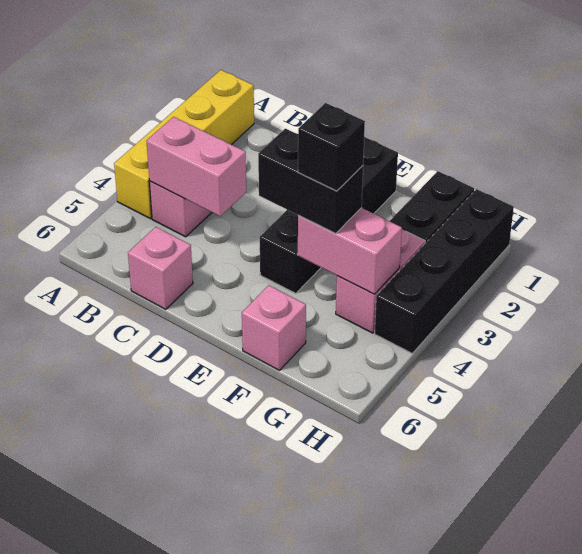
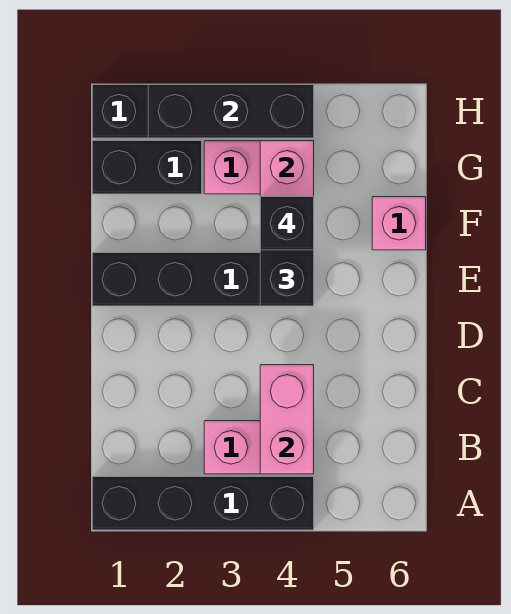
yellow brick A1:A4 level 1 -> black brick A1:A4 level 1
pink brick C6 level 1 -> none
none -> black brick H2:H4 level 2

